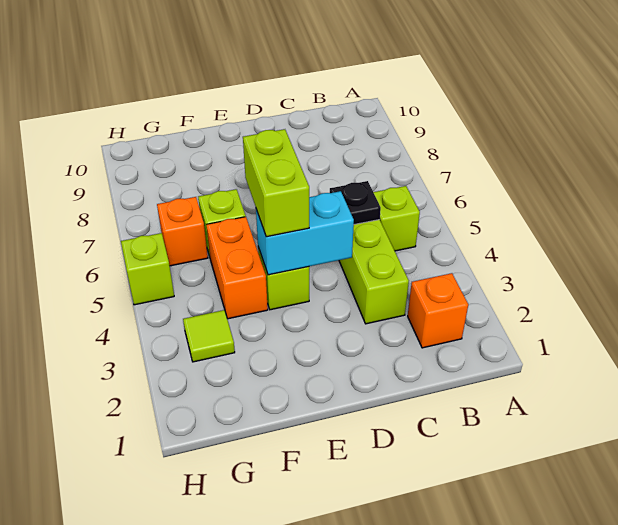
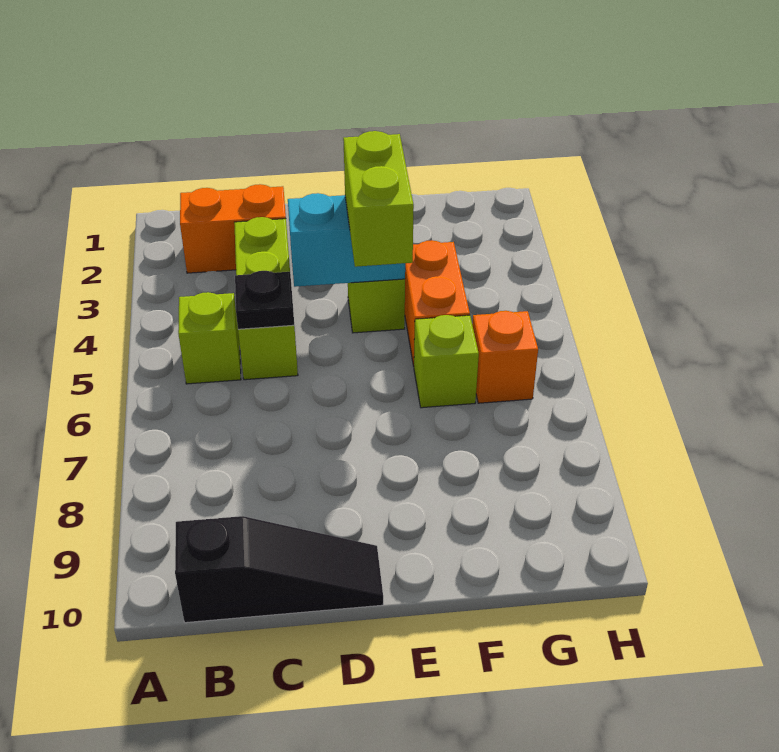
orange brick B2 level 1 -> orange brick B2:C2 level 1
none -> black slope B10:D10 level 1 top B
lime tile G3 level 1 -> none
lime brick H5 level 1 -> none

